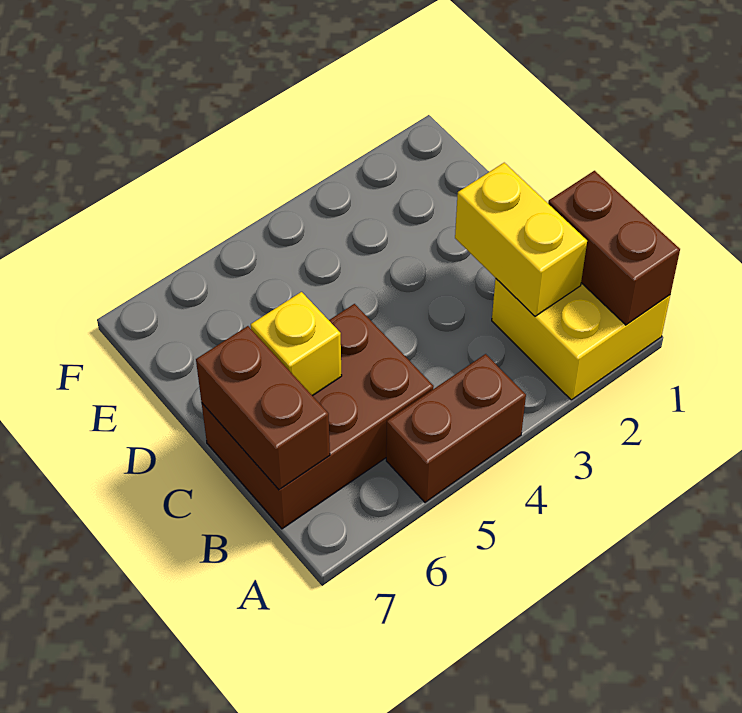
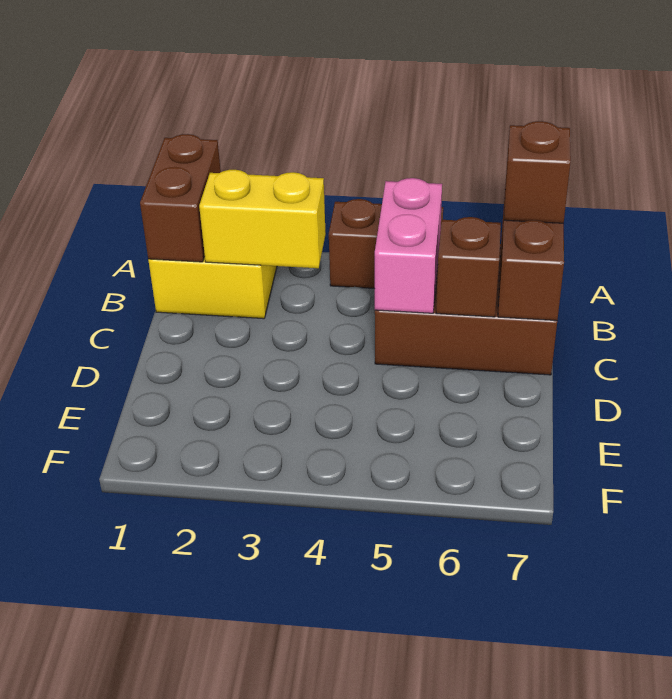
yellow brick B2:C2 level 2 -> yellow brick B2:B3 level 2
none -> pink brick B5:C5 level 2
none -> brown brick B7 level 3
yellow brick C6 level 2 -> brown brick C6 level 2

